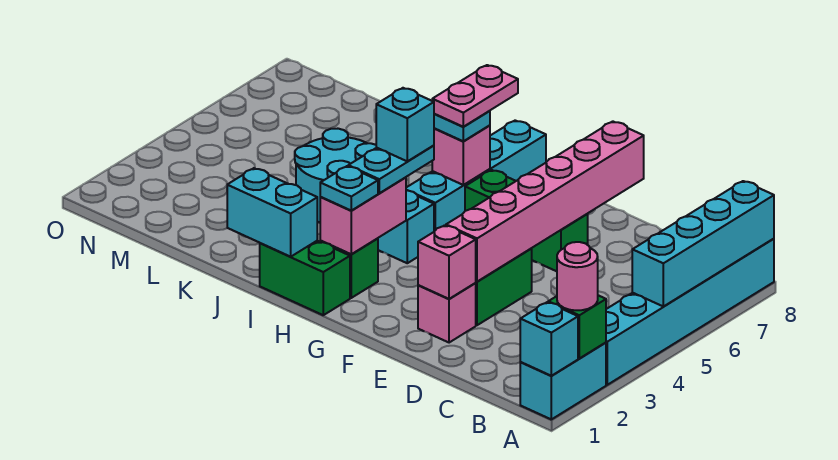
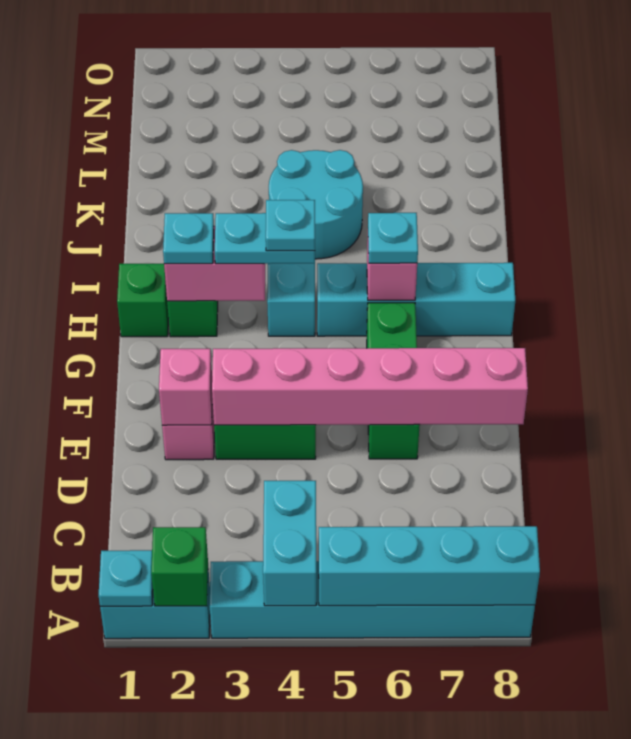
cyan brick A1 level 2 -> cyan plate A1 level 2
pink round brick A2 level 3 -> none
green brick H1:I1 level 1 -> green brick H1 level 1
cyan brick H4 level 4 -> cyan plate H4 level 4
pink plate H6:H7 level 4 -> none
cyan brick I1:J1 level 2 -> cyan brick A4:B4 level 2

